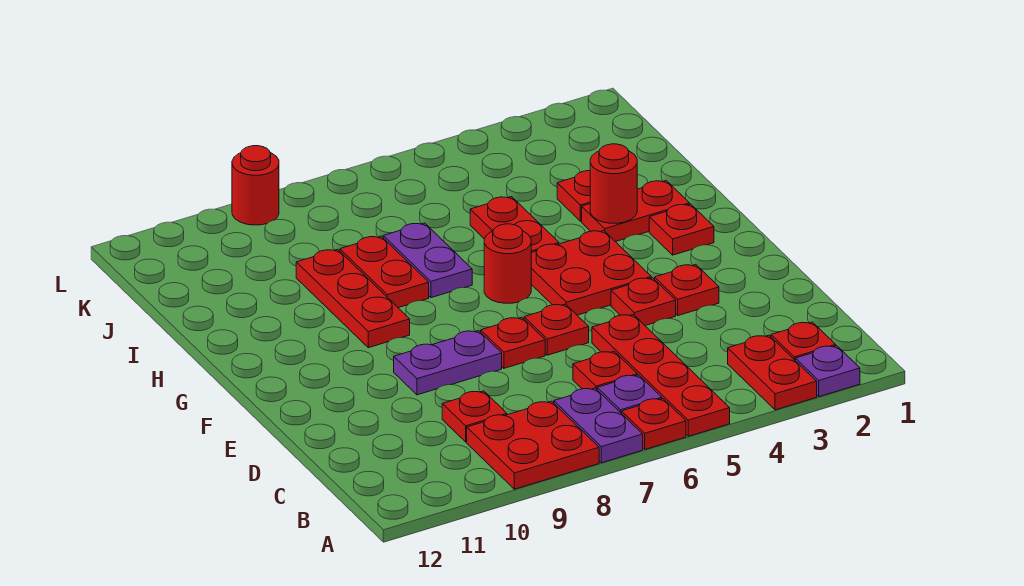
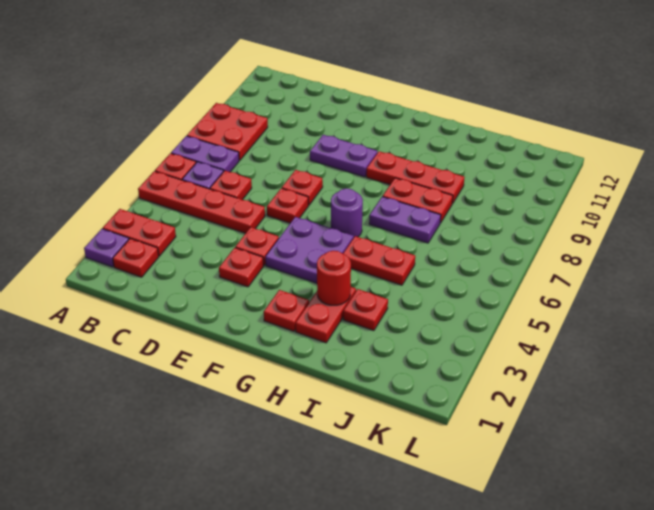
red plate C9 level 1 -> none
purple plate E8:E9 level 1 -> purple plate E9:F9 level 1
red plate F4:G5 level 1 -> purple plate F4:G5 level 1
red round brick G6 level 1 -> purple round brick G6 level 1
red round brick L9 level 1 -> none

